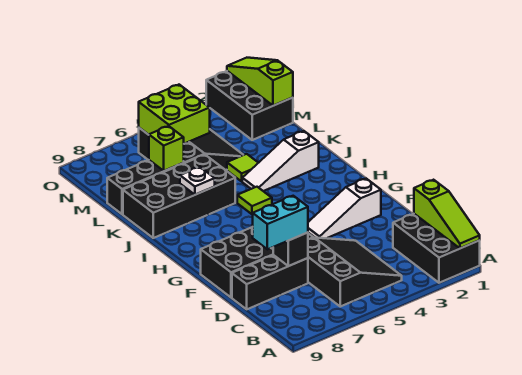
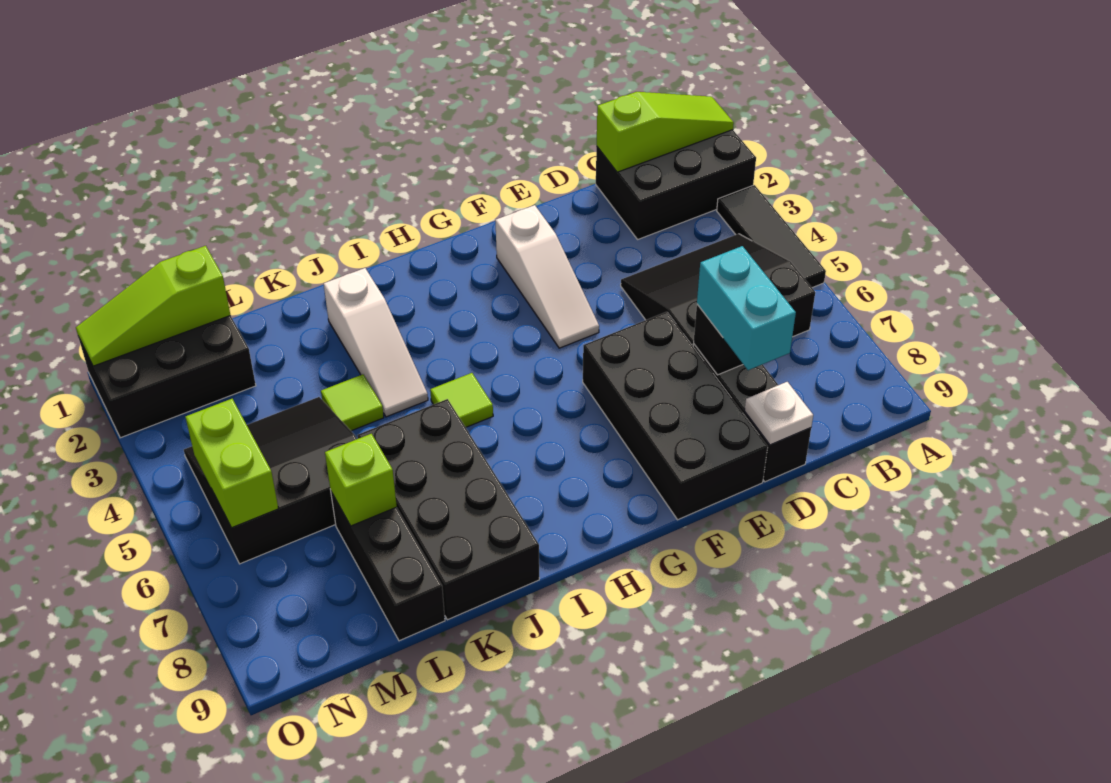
none -> black tile A3:A5 level 1
white plate J7 level 2 -> white plate D9 level 2
lime brick M5:N6 level 2 -> lime brick N5:N6 level 2

